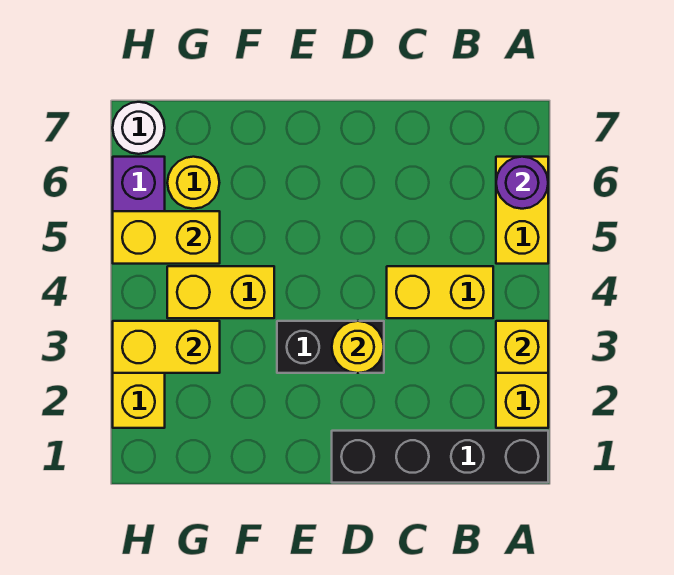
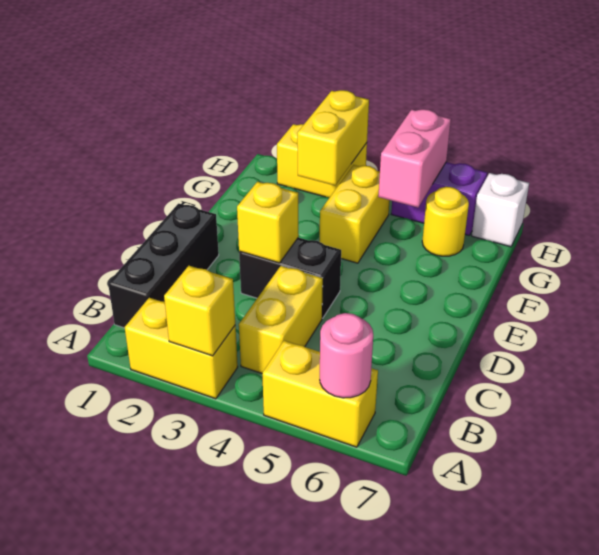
black brick A1:D1 level 1 -> black brick B1:D1 level 1
purple round brick A6 level 2 -> pink round brick A6 level 2
black brick D3:E3 level 1 -> black brick D3:D4 level 1
yellow round brick D3 level 2 -> yellow brick D3 level 2
yellow brick G5:H5 level 2 -> pink brick G5:H5 level 2
white round brick H7 level 1 -> white brick H7 level 1

